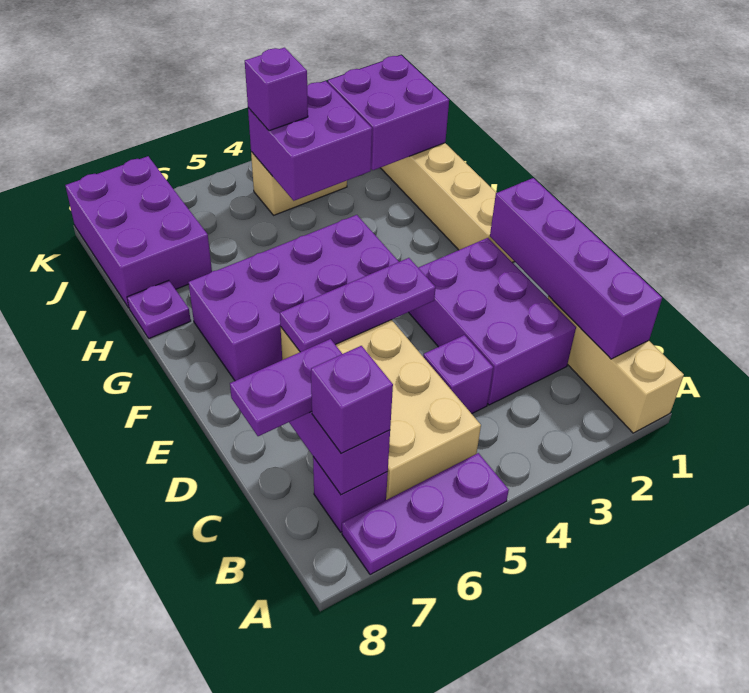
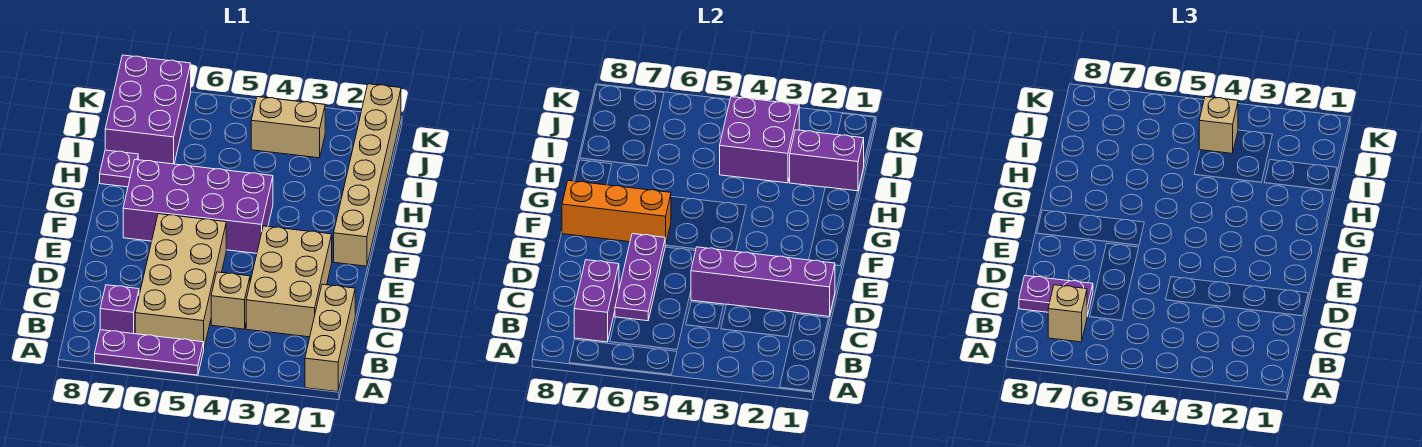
purple brick B1:E1 level 2 -> purple brick D1:D4 level 2
purple brick B7 level 3 -> tan brick B7 level 3
purple brick C2:E3 level 1 -> tan brick C2:E3 level 1
purple brick C4 level 1 -> tan brick C4 level 1
purple plate E4:E6 level 2 -> purple plate C6:E6 level 2
none -> orange brick F6:F8 level 2
purple brick I1:J2 level 2 -> purple brick I1:I2 level 2
purple brick J4 level 3 -> tan brick J4 level 3

